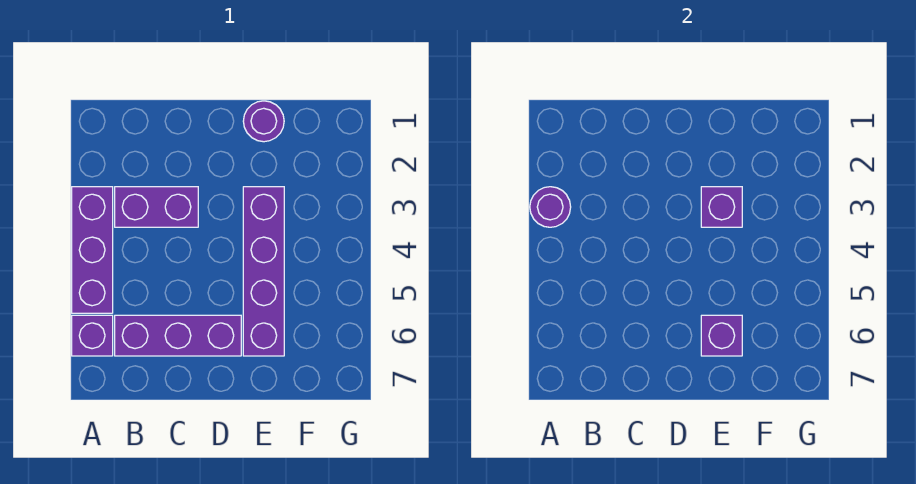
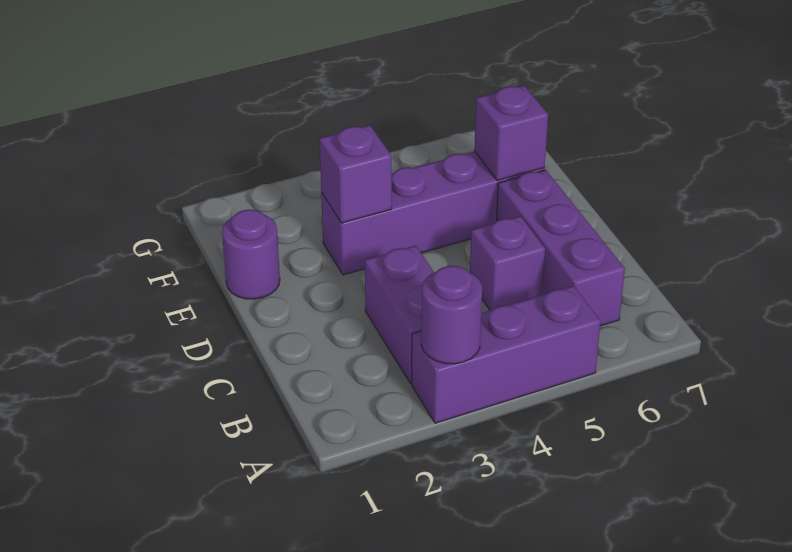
purple brick A6 level 1 -> purple brick C5 level 1

